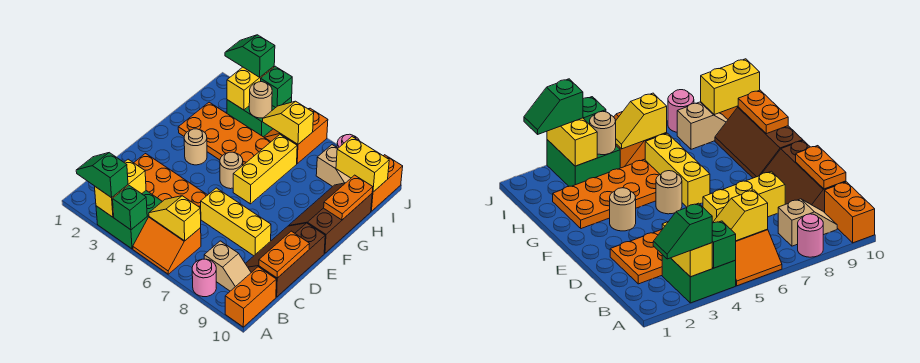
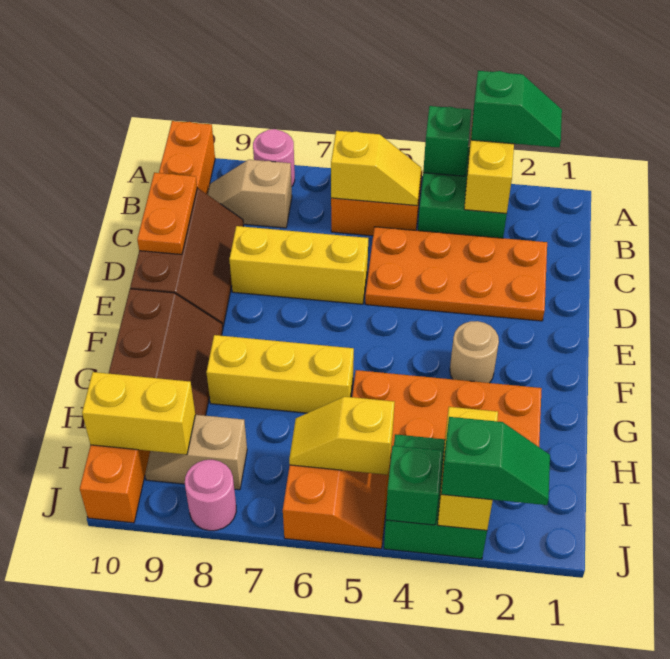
tan round brick F5 level 1 -> none
yellow brick F6:H6 level 1 -> yellow brick G6:G8 level 1
orange plate G10:H10 level 2 -> none
tan round brick I4 level 2 -> none
yellow slope I5:I6 level 2 top 6 -> yellow slope I5:I6 level 2 top 5

